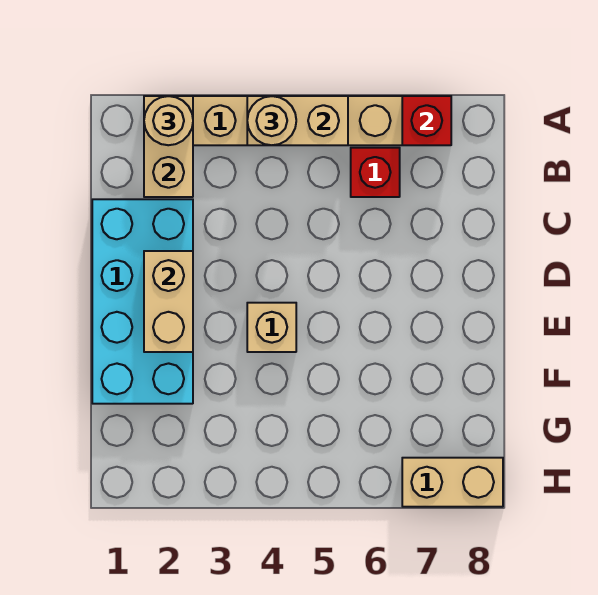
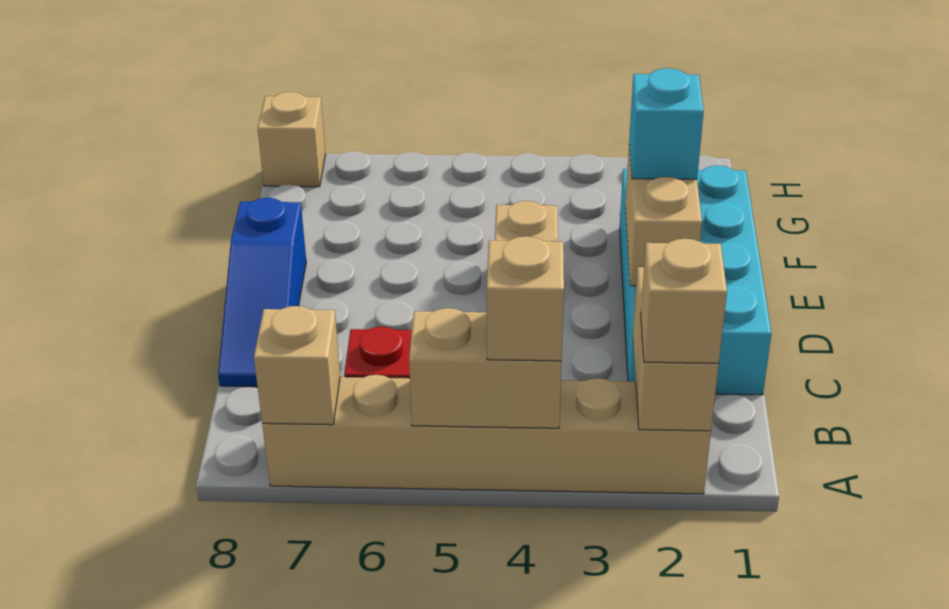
tan round brick A2 level 3 -> tan brick A2 level 3
tan round brick A4 level 3 -> tan brick A4 level 3
red brick A7 level 2 -> tan brick A7 level 2
none -> blue slope C8:E8 level 1 top E
none -> cyan brick E2 level 3
tan brick H7:H8 level 1 -> tan brick H8 level 1

